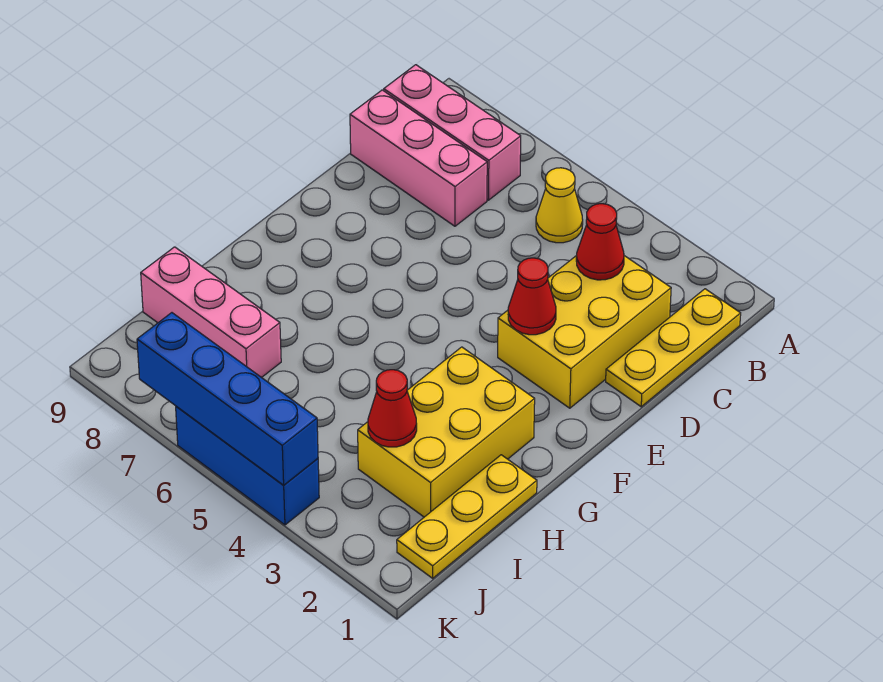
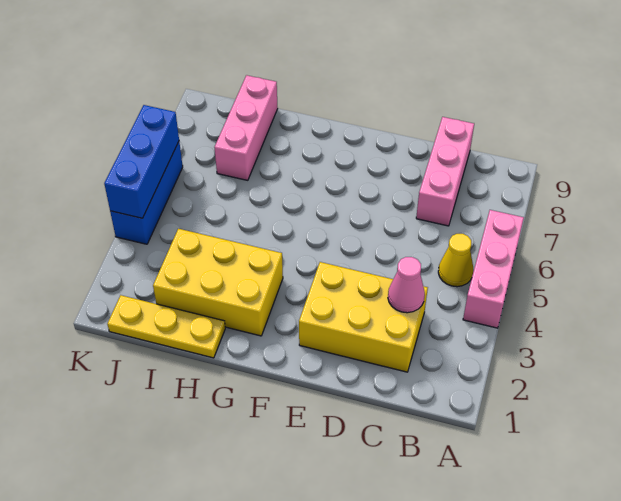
yellow plate B1:D1 level 1 -> none
pink brick B7:B9 level 1 -> pink brick A4:A6 level 1
red cone C3 level 2 -> pink cone C3 level 2
red cone E3 level 2 -> none
red cone I3 level 2 -> none
blue brick K4:K7 level 2 -> blue brick K4:K6 level 2

